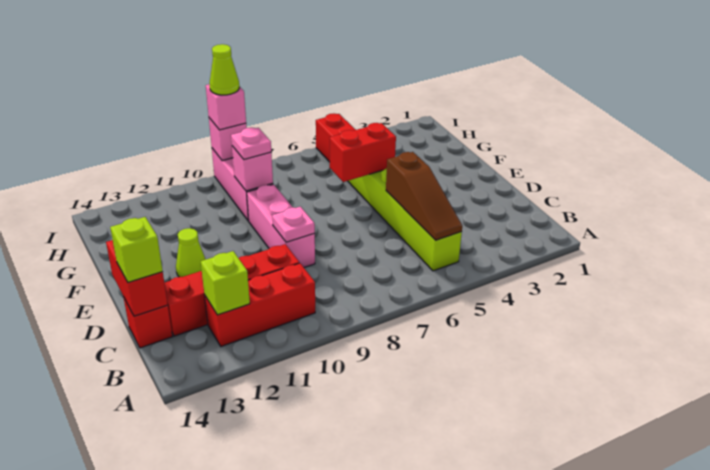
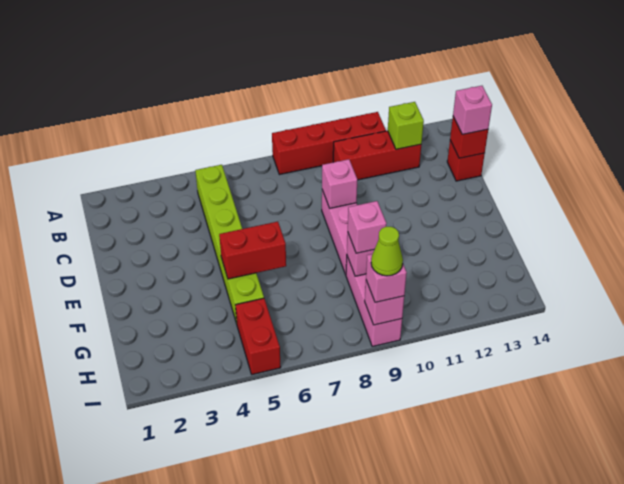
brown slope B5:D5 level 2 top D -> none
red brick C10:C13 level 1 -> red brick A8:A11 level 1
red brick C14:D14 level 2 -> red brick C14 level 2
lime brick C14 level 3 -> pink brick C14 level 3
pink plate D9 level 2 -> pink brick D9 level 2
lime cone E12 level 1 -> none
pink plate G9 level 3 -> pink brick G9 level 3

